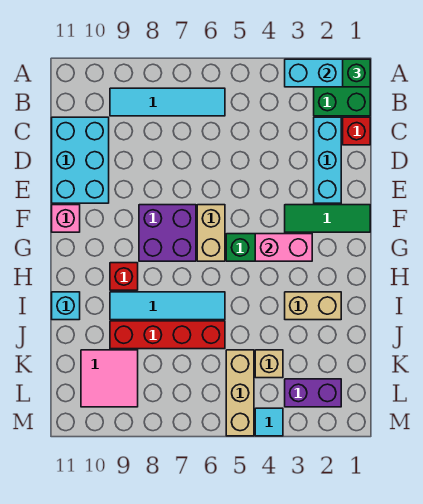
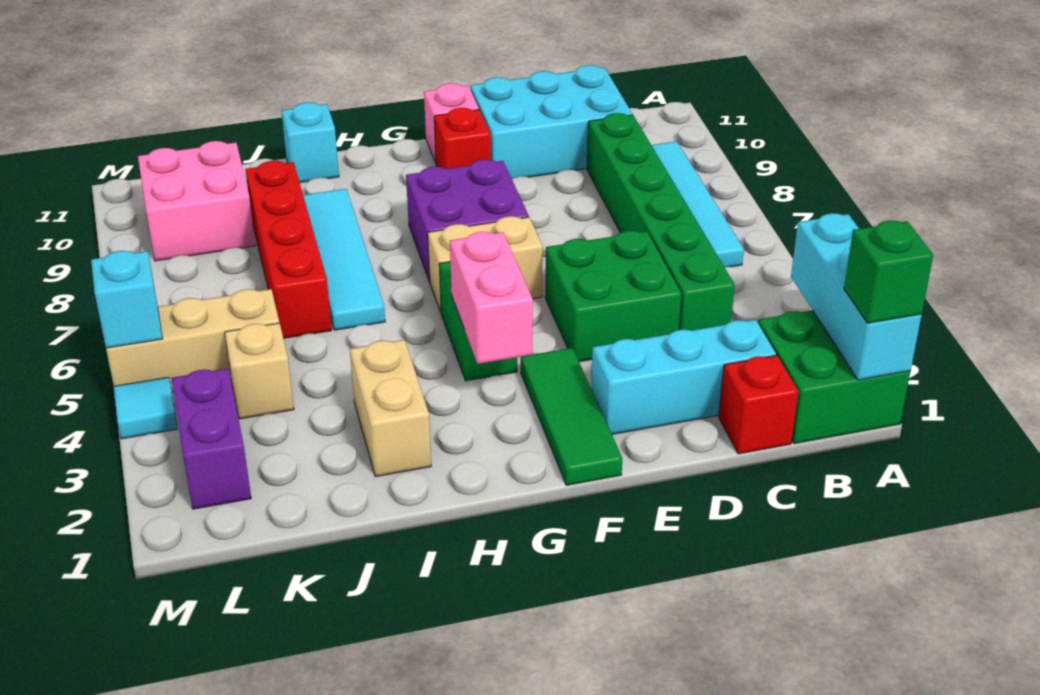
none -> green brick C4:C9 level 1
none -> green brick D4:E5 level 1
red brick H9 level 1 -> red brick F10 level 1
pink tile K9:L10 level 1 -> pink brick K9:L10 level 1
none -> cyan brick M5 level 2

